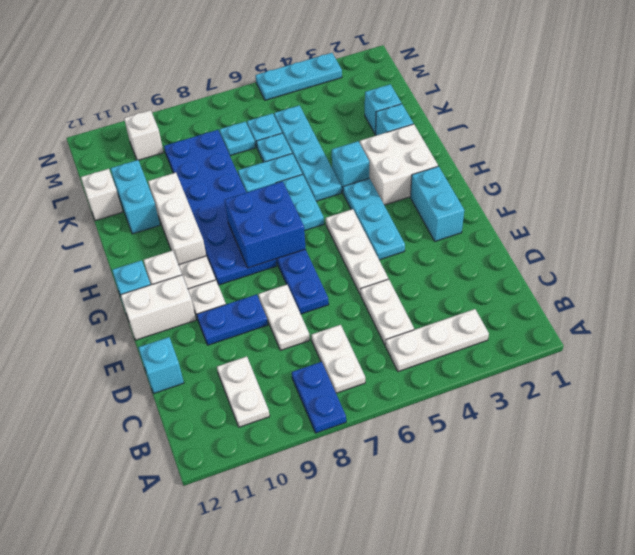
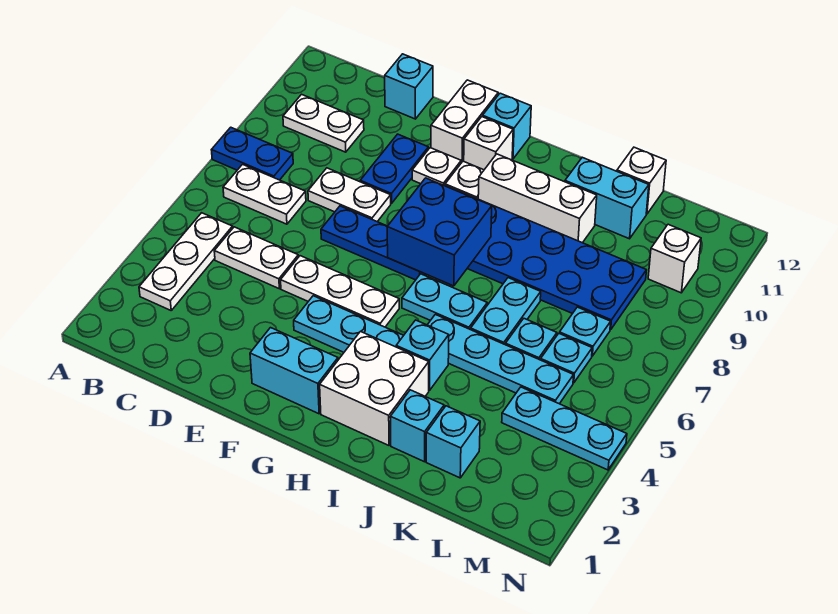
cyan plate N3:N5 level 1 -> cyan plate L4:N4 level 1

